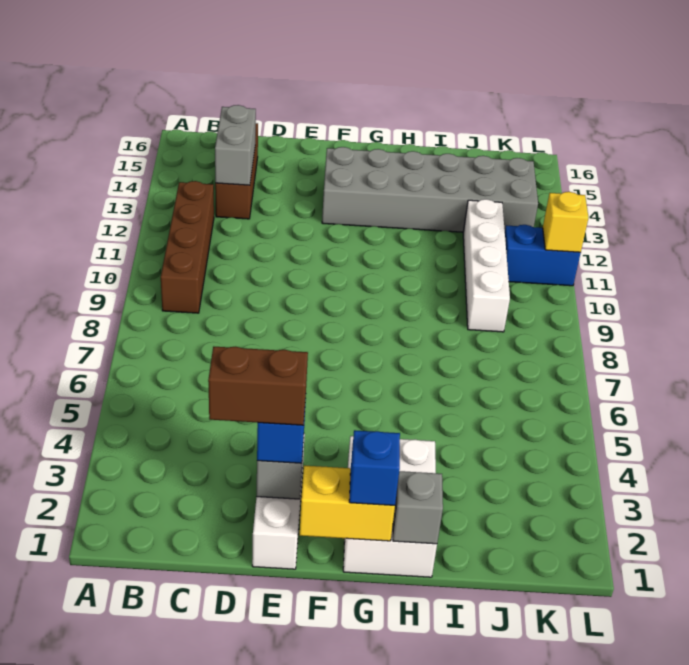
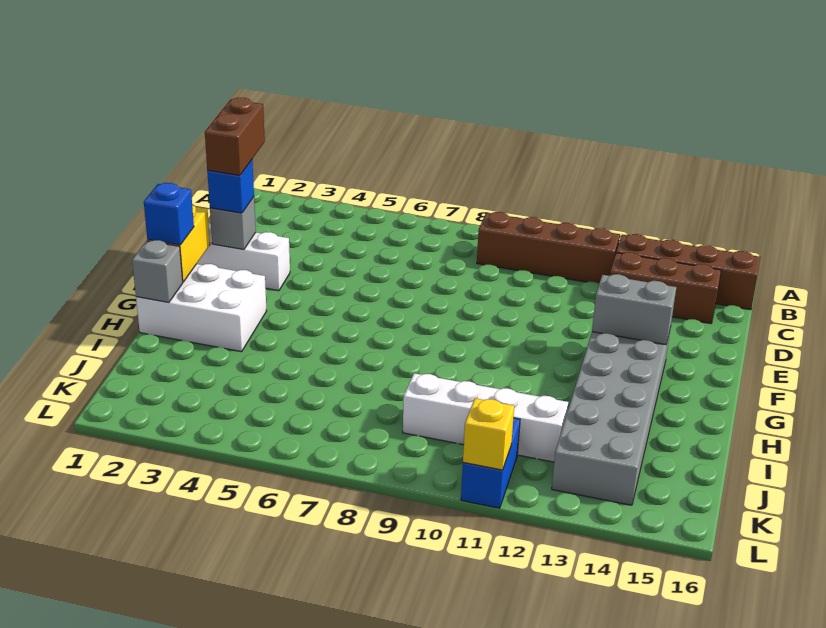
none -> brown brick B13:B16 level 1
grey brick C13:C14 level 2 -> grey brick F13:F14 level 2

